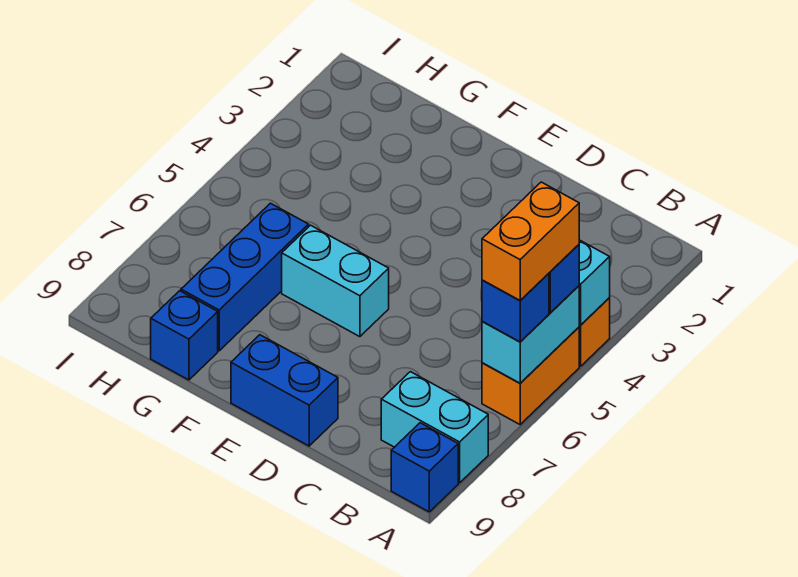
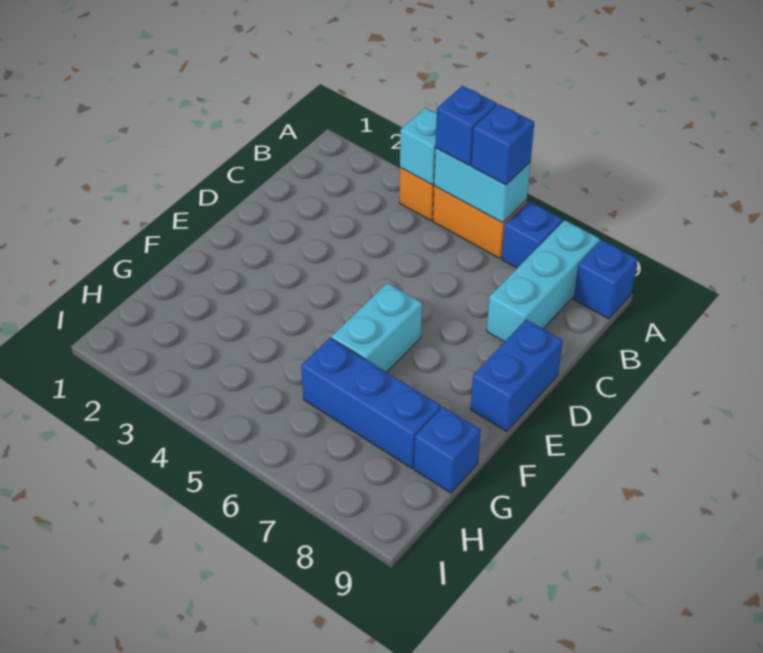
orange brick A5:A6 level 4 -> none
none -> blue brick A7 level 1
cyan brick A8:B8 level 1 -> cyan brick A8:C8 level 1

